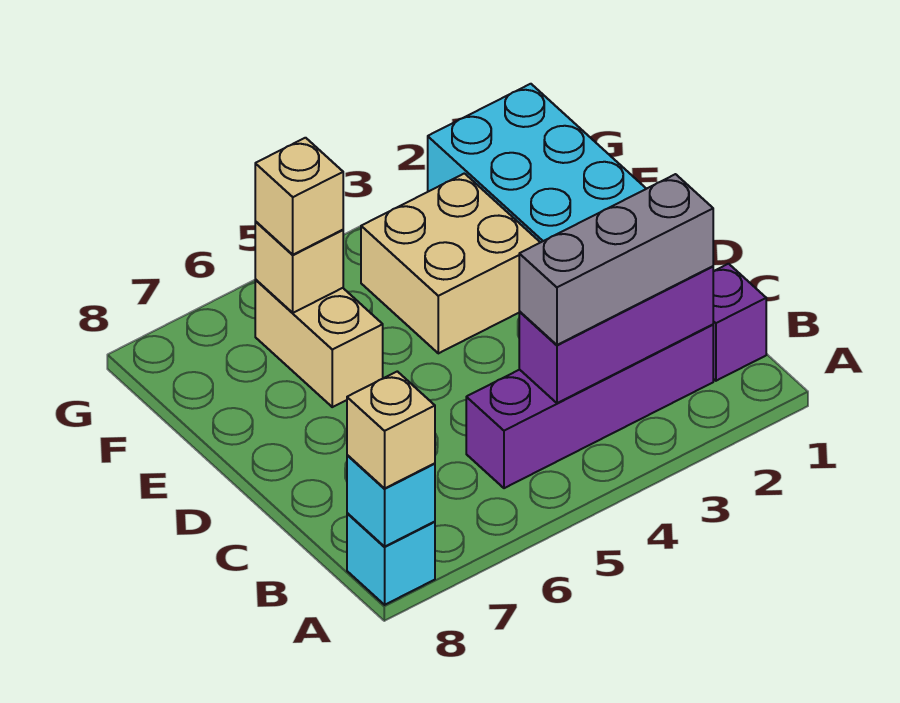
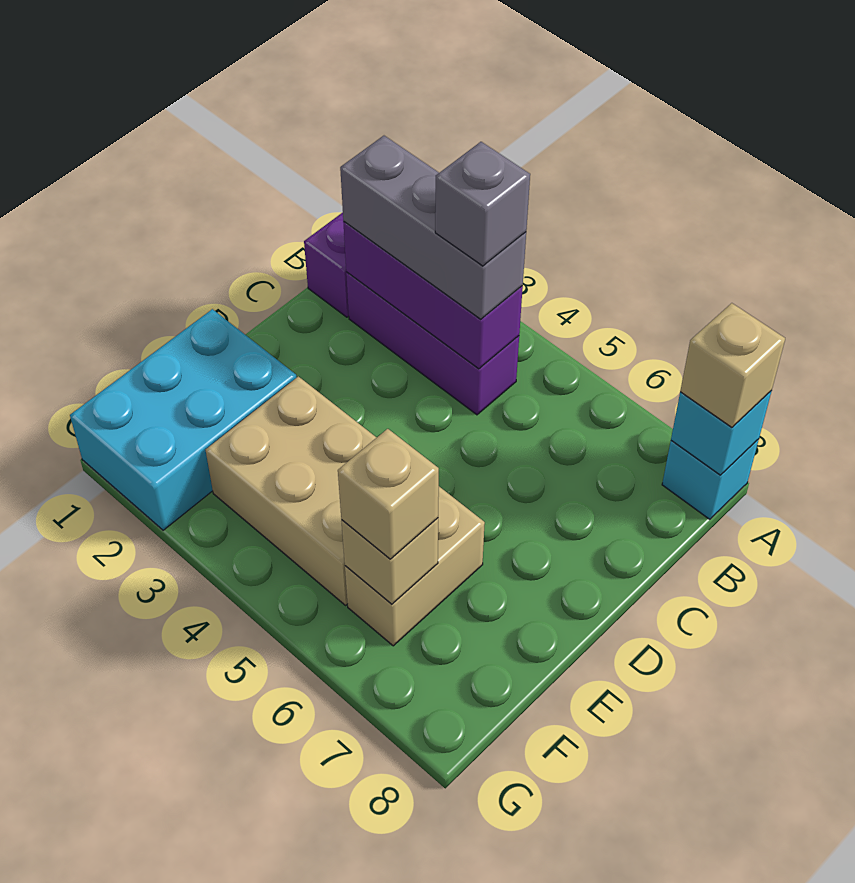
purple brick B2:B5 level 1 -> purple brick B2:B4 level 1
none -> grey brick B4 level 4
tan brick E3:F4 level 1 -> tan brick E3:F5 level 1

